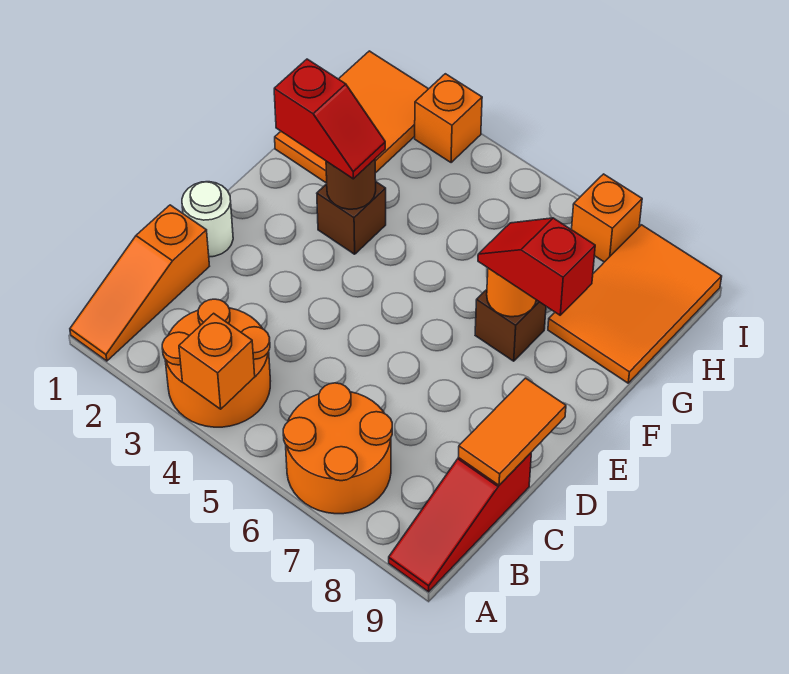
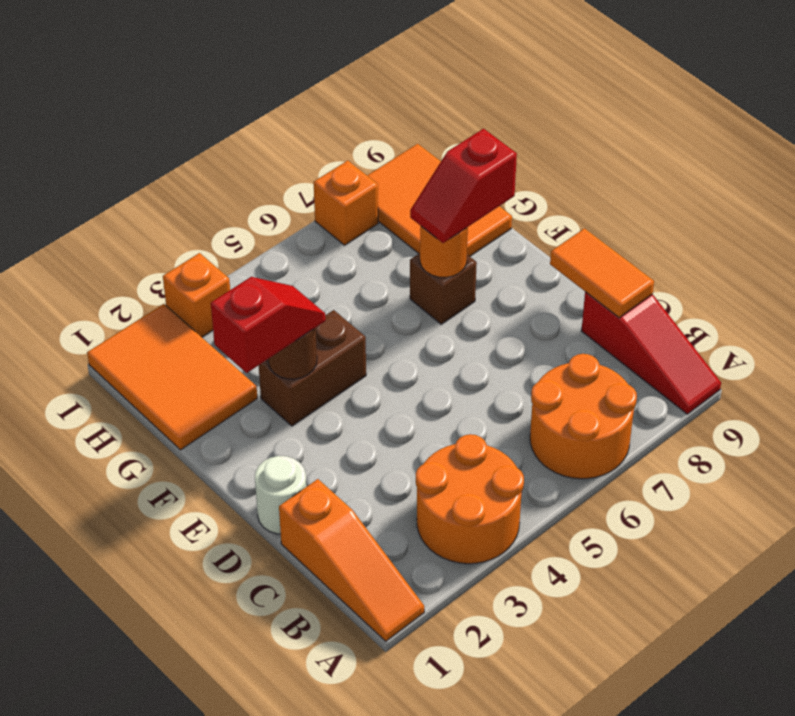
orange brick A4 level 2 -> none
brown brick F3 level 1 -> brown brick F3:F4 level 1

